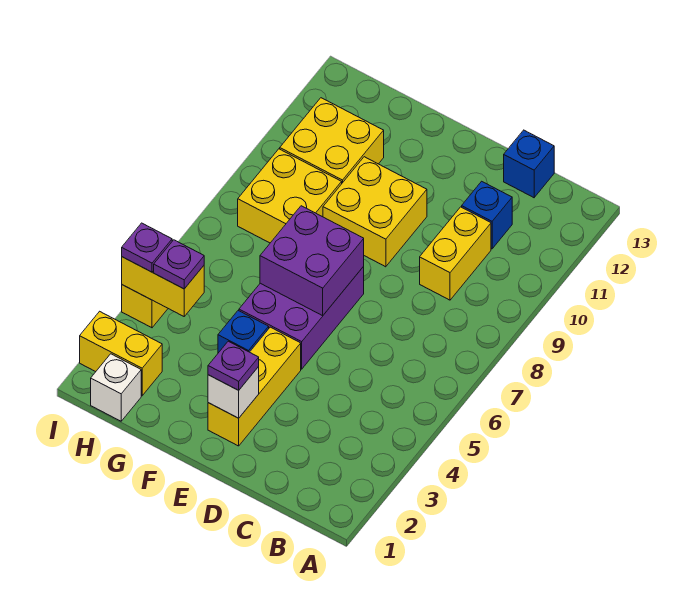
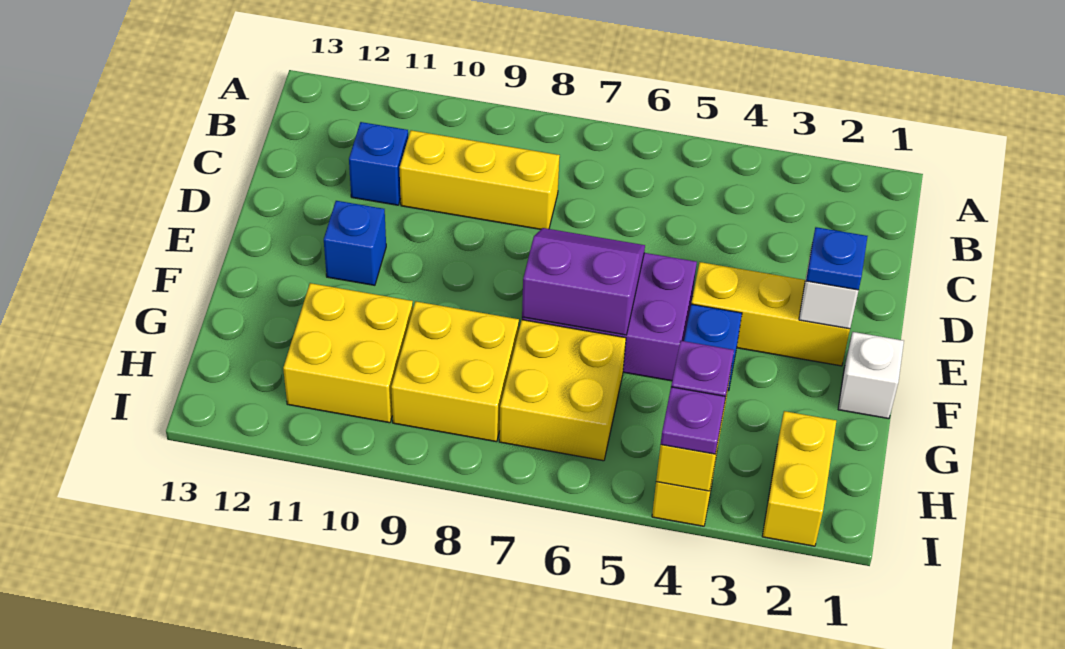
yellow brick C9:C10 level 1 -> yellow brick C8:C10 level 1
blue brick C13 level 1 -> blue brick E11 level 1
purple plate E2 level 3 -> blue plate E2 level 3
purple brick E6:F7 level 2 -> purple slope E6:F7 level 2 top F
yellow brick E9:F10 level 1 -> yellow brick G6:H7 level 1
white brick H1 level 1 -> white brick F1 level 1

